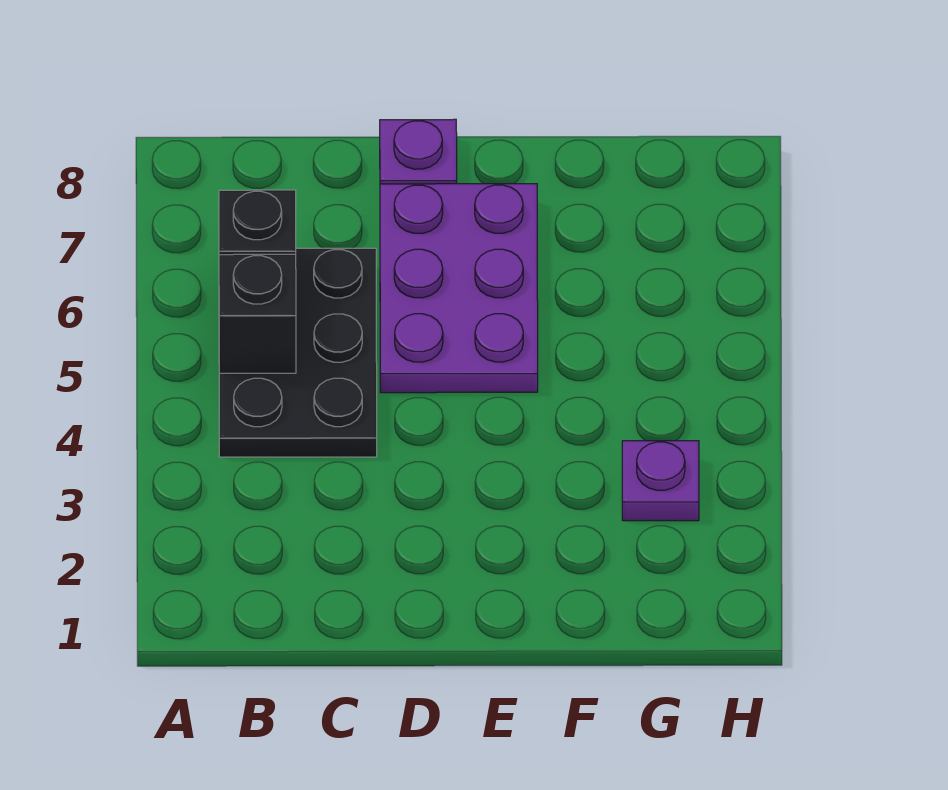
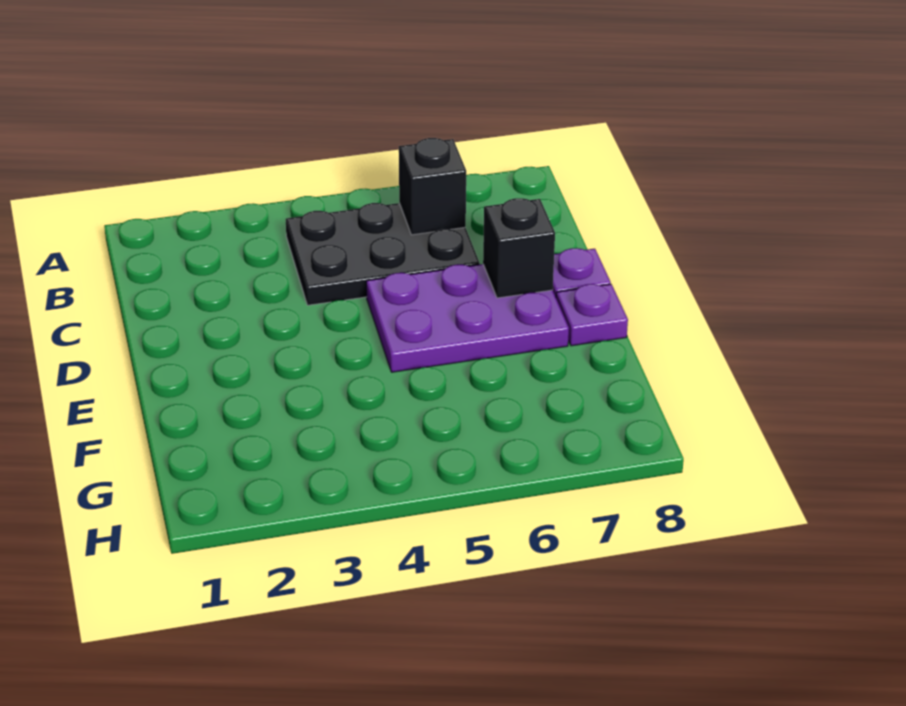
black brick B5 level 2 -> black brick D7 level 2
purple plate G3 level 1 -> purple plate E8 level 1

